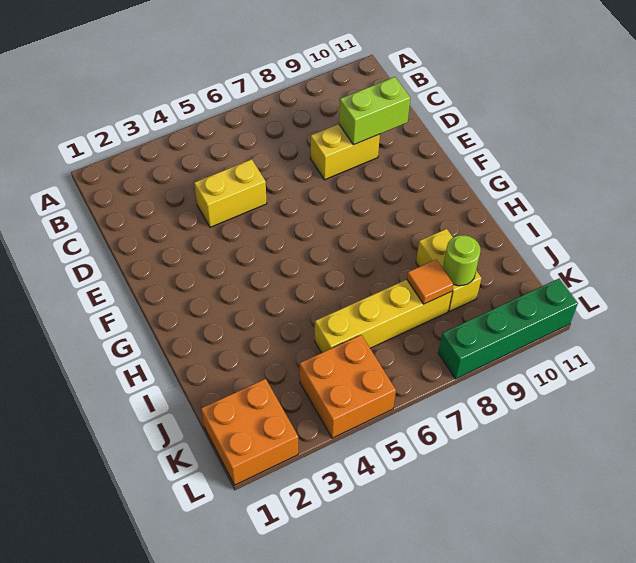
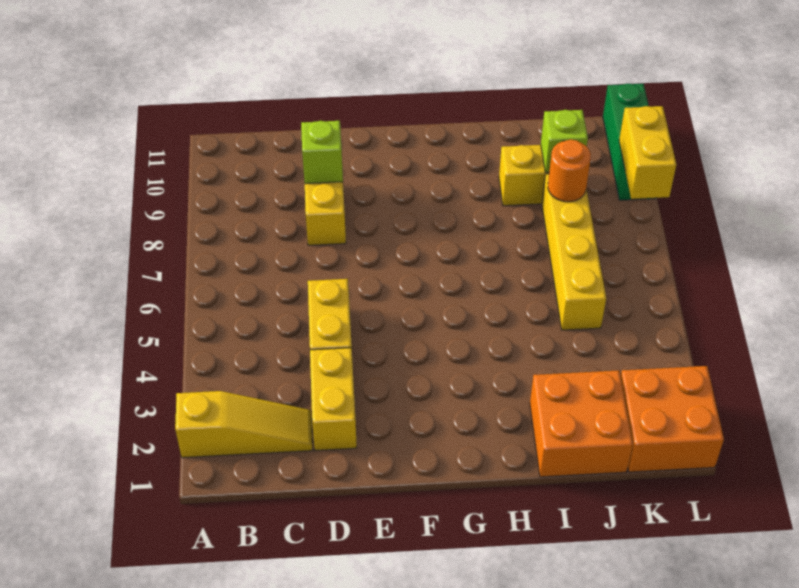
none -> yellow slope A2:C2 level 1 top A
none -> yellow brick D2:D3 level 1
lime brick D9:D10 level 2 -> lime brick D9 level 2
orange tile J8 level 2 -> orange round brick J8 level 2
lime round brick J9 level 2 -> lime brick J9 level 2
orange brick K4:L5 level 1 -> orange brick I1:J2 level 1
green brick L8:L11 level 1 -> green brick L9:L11 level 1
none -> yellow brick L8:L9 level 2

